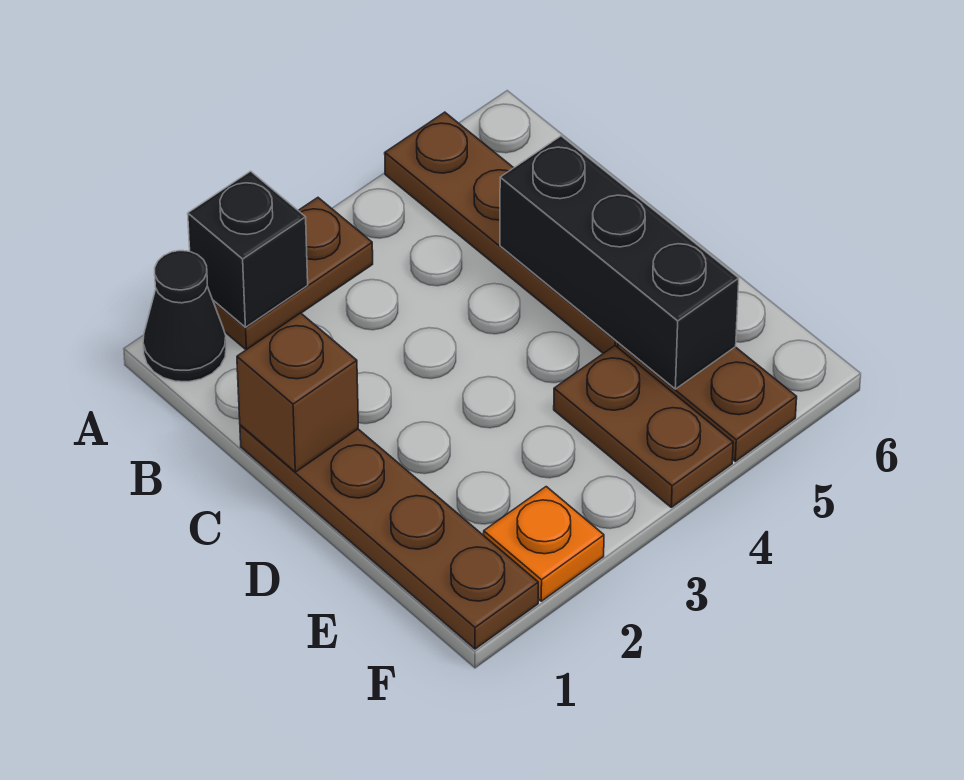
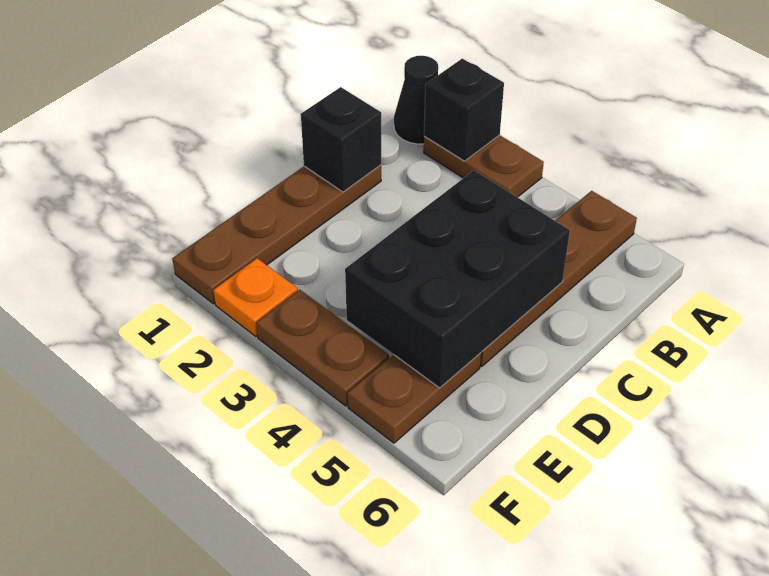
brown brick C1 level 2 -> black brick C1 level 2
black brick C5:E5 level 2 -> black brick C4:E5 level 2
brown plate E4:F4 level 1 -> brown plate F3:F4 level 1

